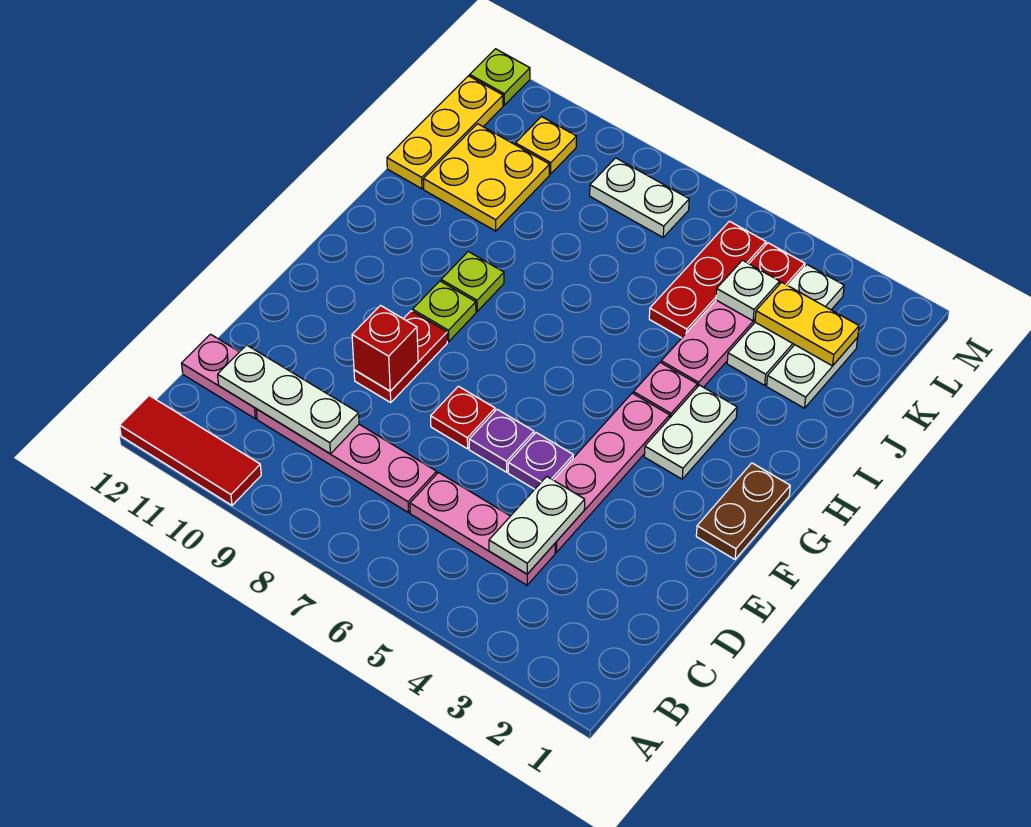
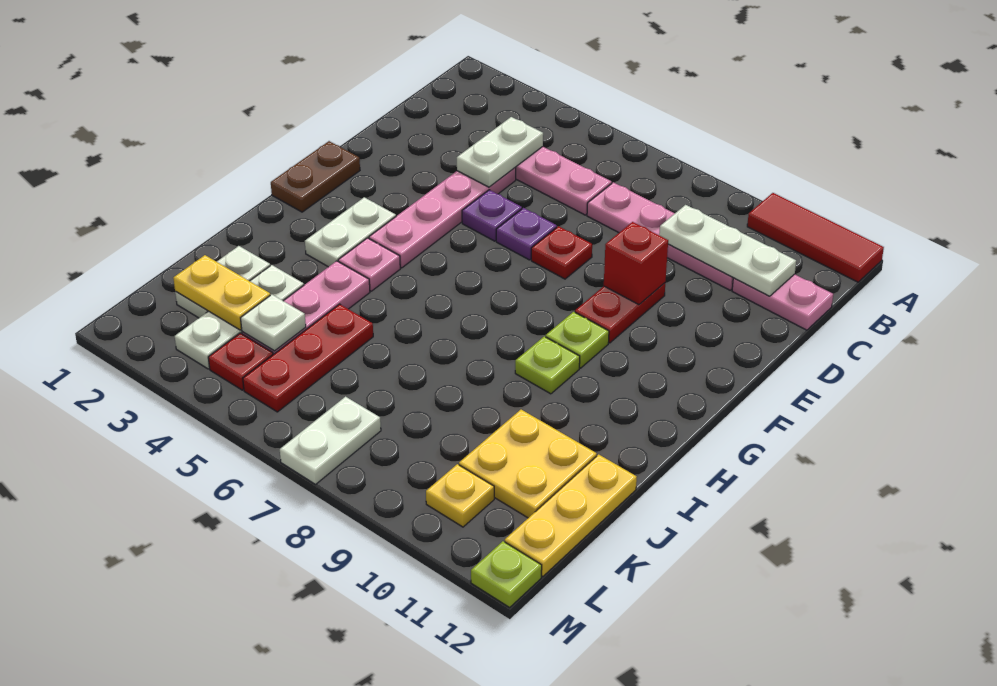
white plate L7:L8 level 1 -> white plate L7:M7 level 1

